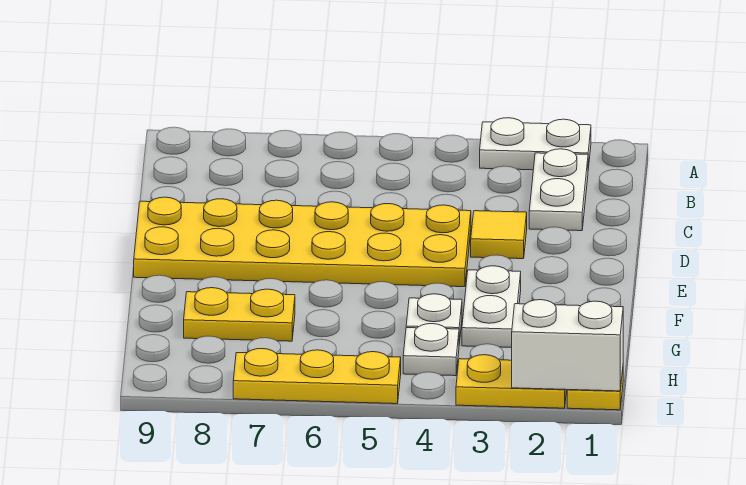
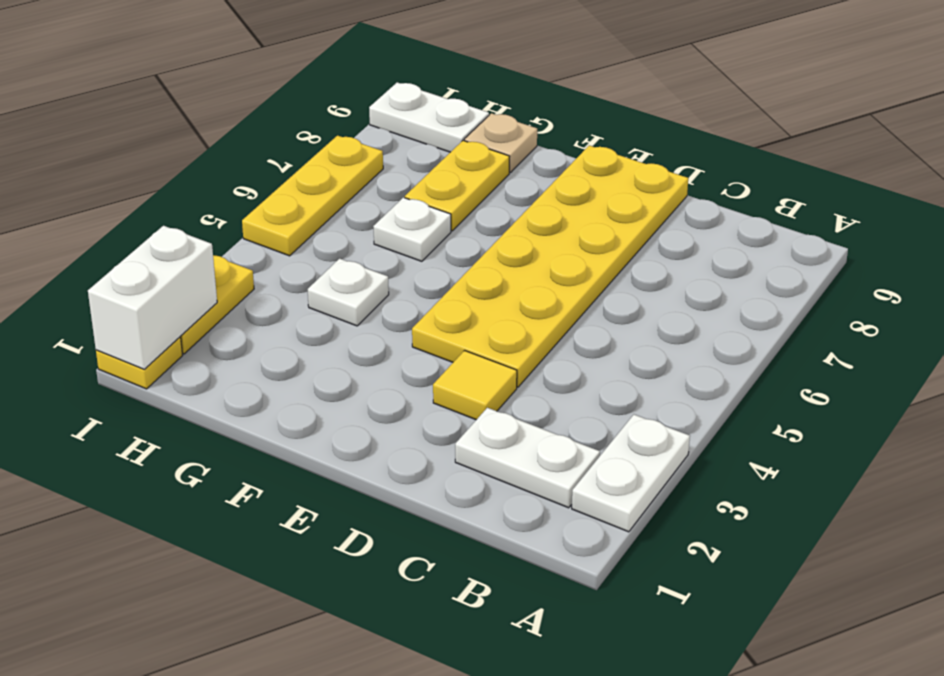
white plate F3:G3 level 1 -> white plate H9:I9 level 1
none -> tan plate G9 level 1
white plate H4 level 1 -> white plate G6 level 1

